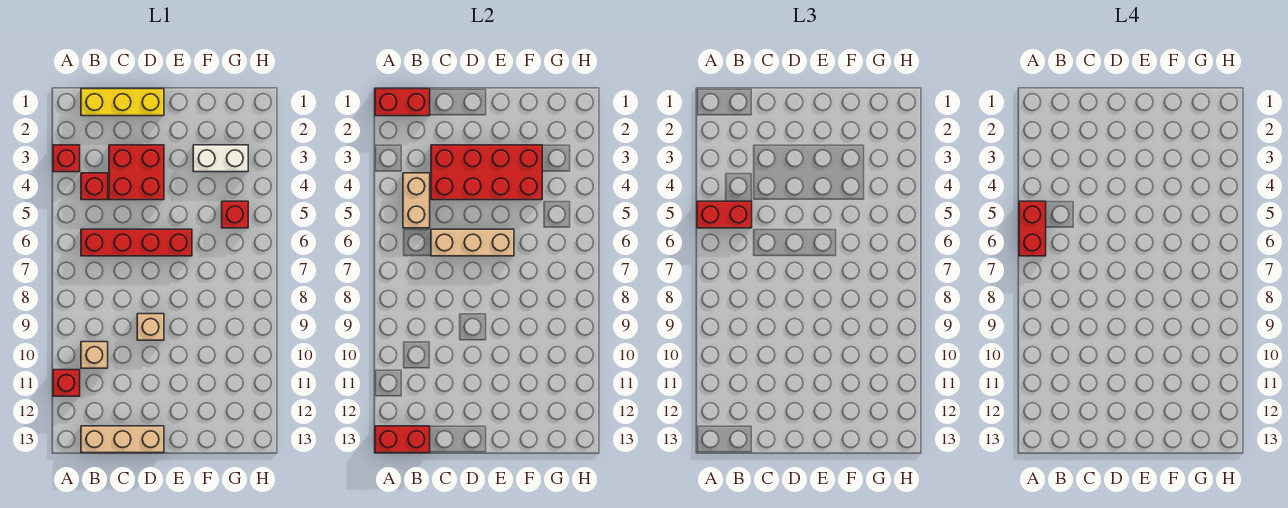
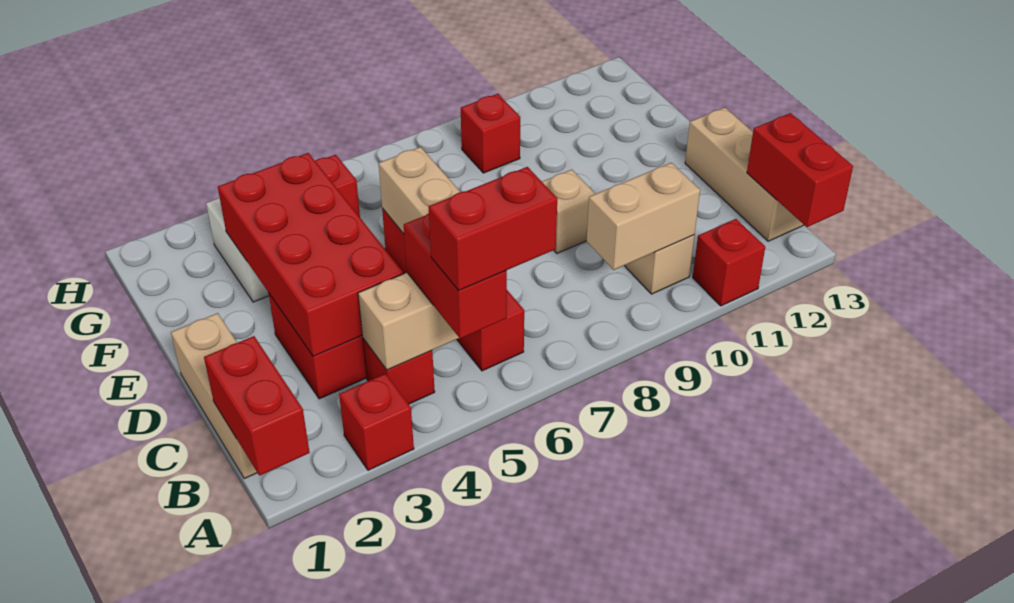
yellow brick B1:D1 level 1 -> tan brick B1:D1 level 1
none -> tan brick B9:B10 level 2
none -> red brick G9 level 1

